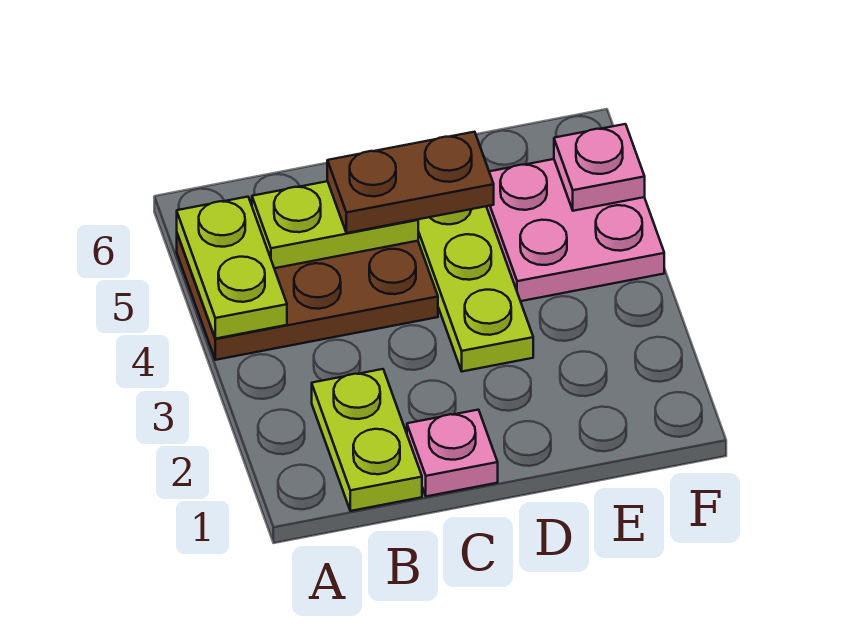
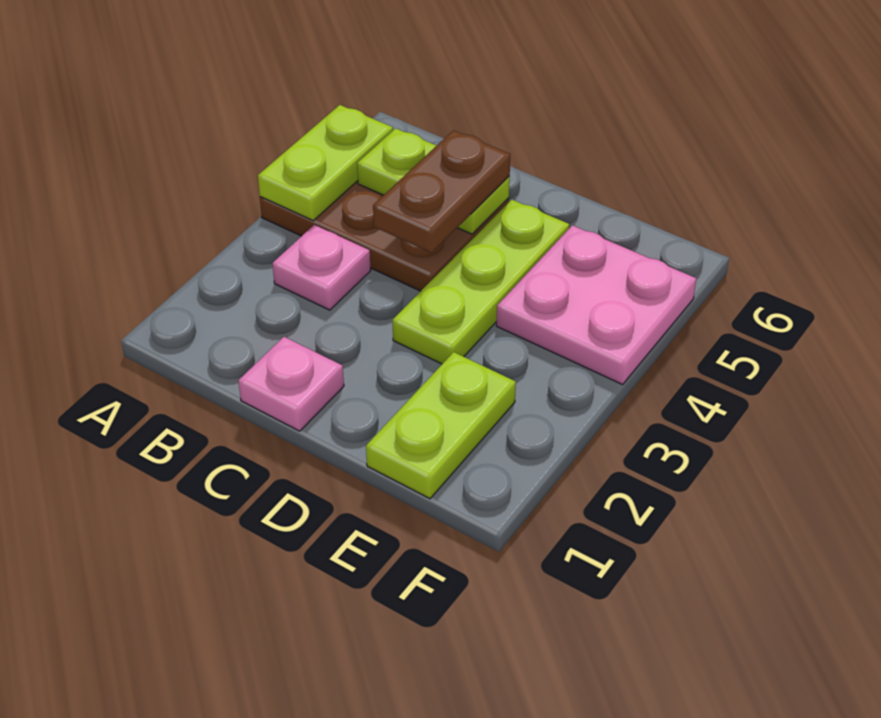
lime plate B1:B2 level 1 -> lime plate E1:E2 level 1
brown plate C5:D5 level 3 -> brown plate C4:C5 level 3
pink plate F5 level 2 -> pink plate B3 level 1

